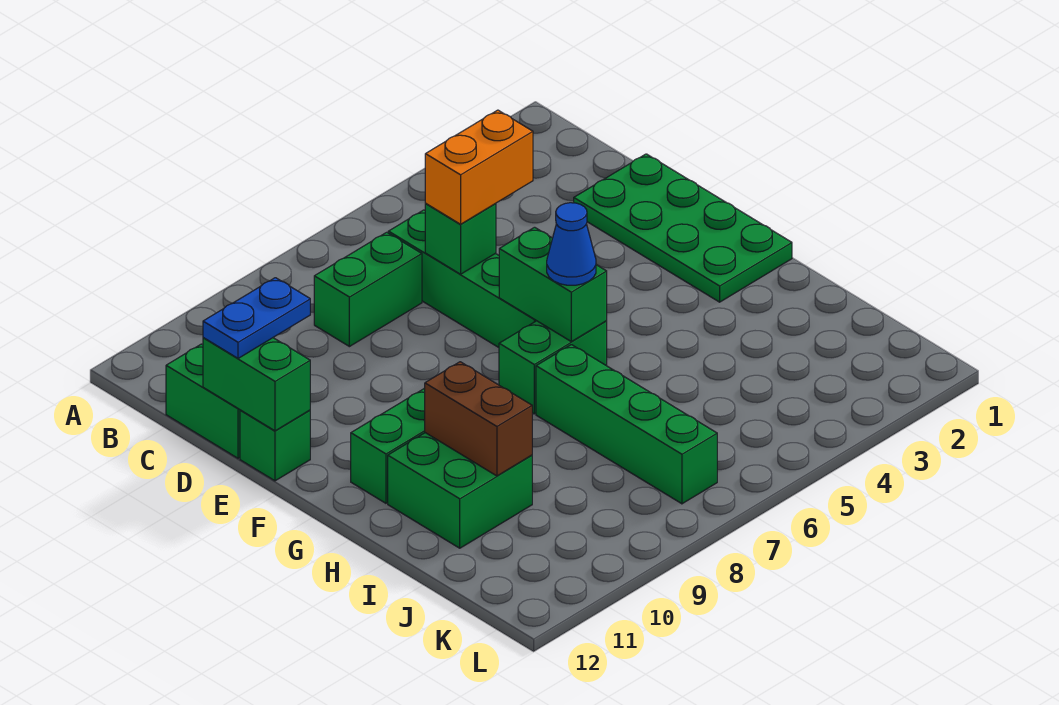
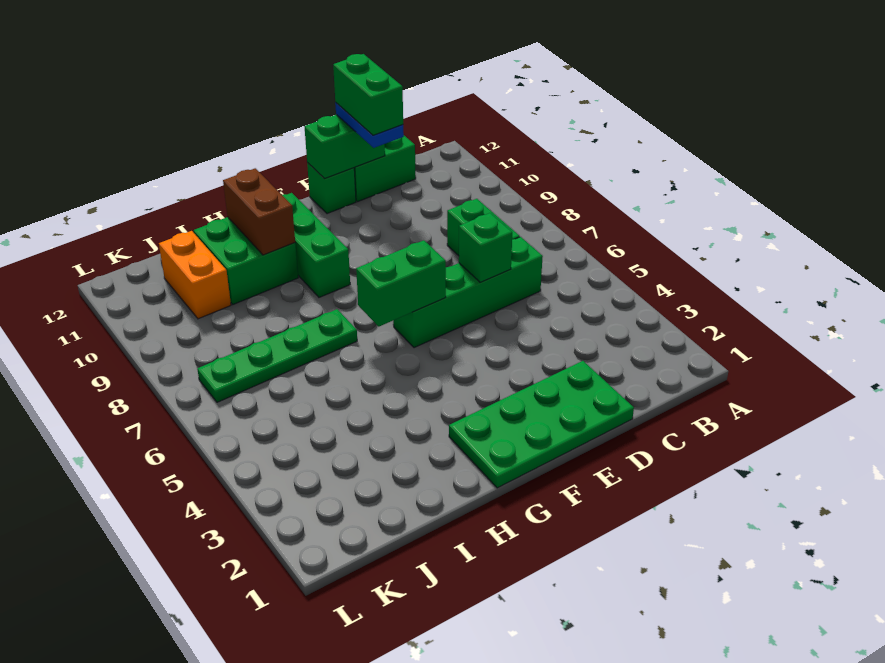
orange brick D5:D6 level 3 -> orange brick J10:J11 level 1
green brick G6:G7 level 1 -> green brick D11:D12 level 4
blue cone G6 level 3 -> none
green brick H7:K7 level 1 -> green plate H7:K7 level 1
brown brick H10:I10 level 2 -> brown brick H10:H11 level 2

